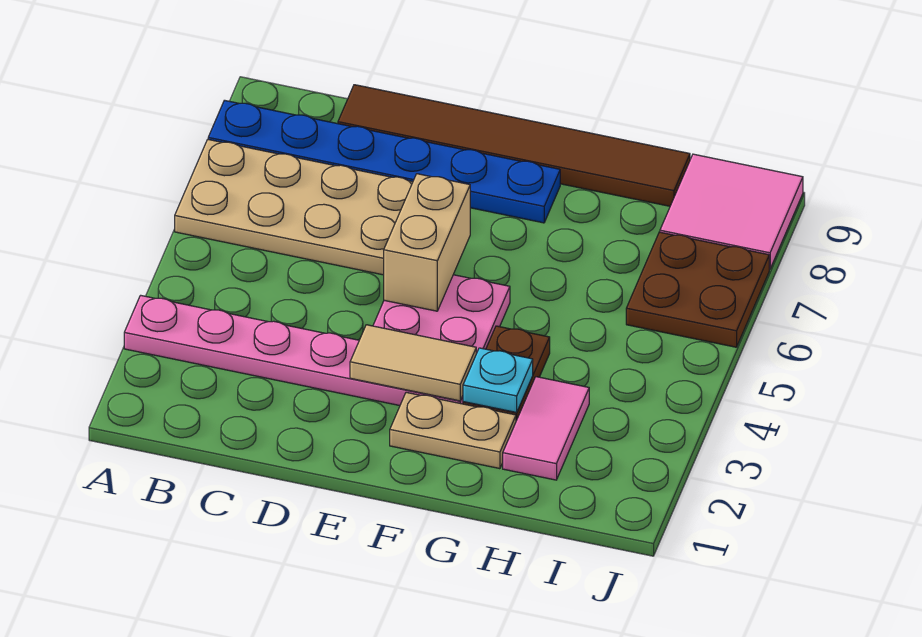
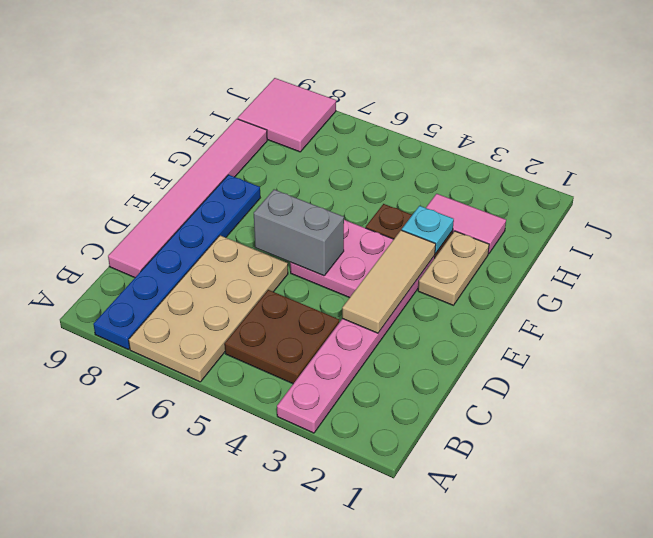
brown tile C9:H9 level 1 -> pink tile C9:H9 level 1
tan tile E3:F3 level 2 -> tan tile D3:F3 level 2
tan brick E5:E6 level 2 -> grey brick E5:E6 level 2
brown plate I6:J7 level 1 -> brown plate B4:C5 level 1

